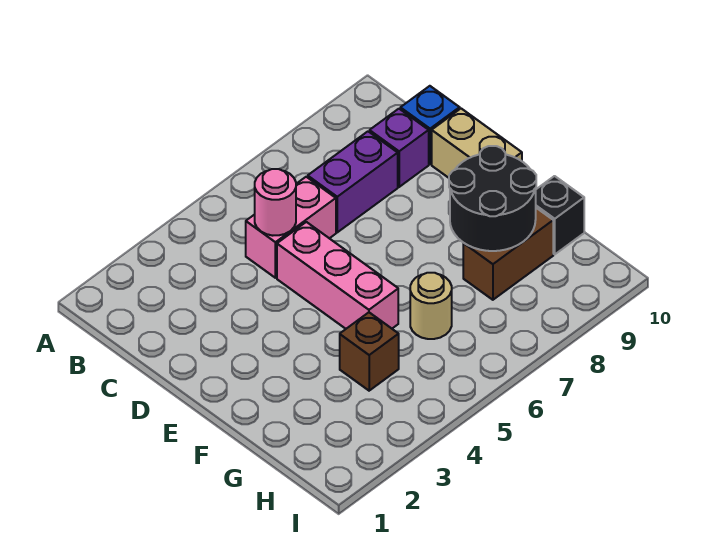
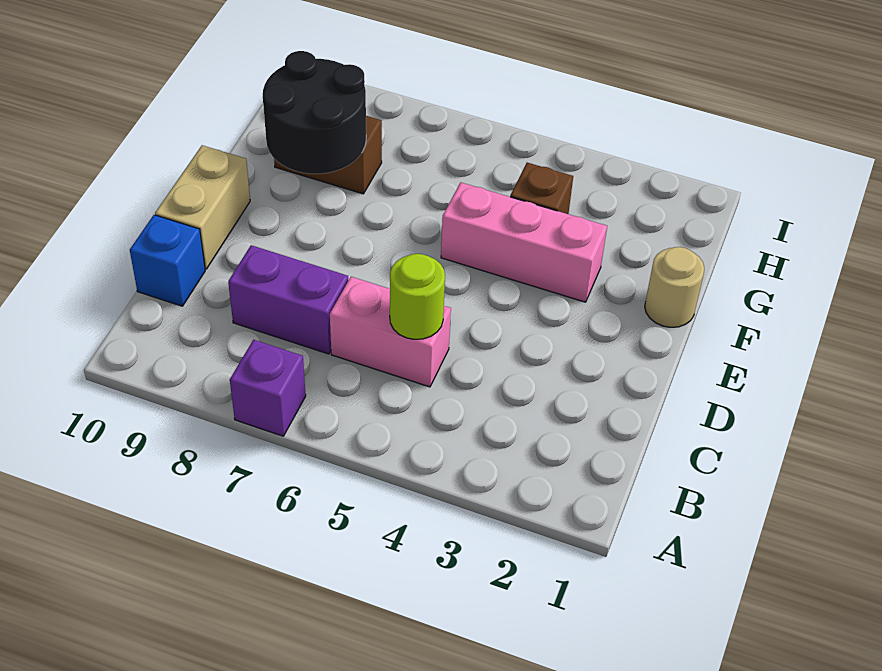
pink round brick C5 level 2 -> lime round brick C5 level 2
purple brick C9 level 1 -> purple brick A7 level 1
pink brick D5:F5 level 1 -> pink brick F3:F5 level 1
tan round brick G6 level 1 -> tan round brick F1 level 1
black brick G10 level 1 -> none

